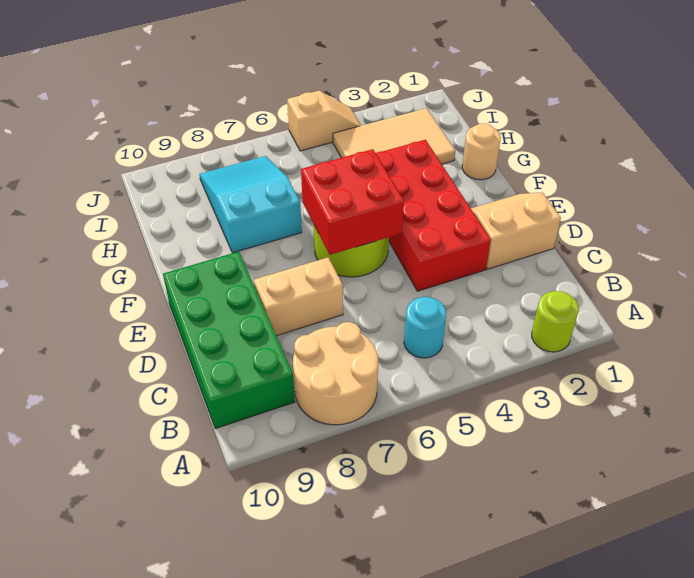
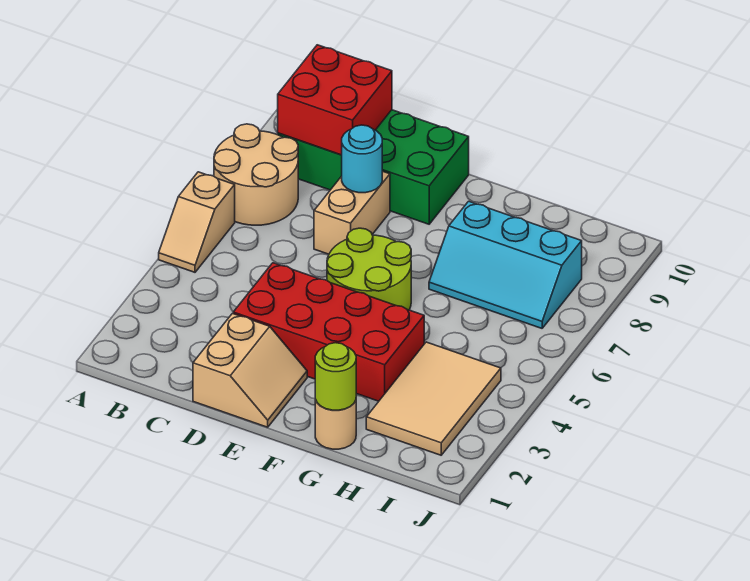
lime round brick A2 level 1 -> lime round brick G1 level 2
cyan round brick B5 level 1 -> cyan round brick D8 level 2
red brick E5:F6 level 2 -> red brick B9:C10 level 2
cyan slope G7:I8 level 1 top G -> cyan slope G7:I8 level 1 top 8
tan slope J4:J5 level 1 top 5 -> tan slope A5:A6 level 1 top 6

